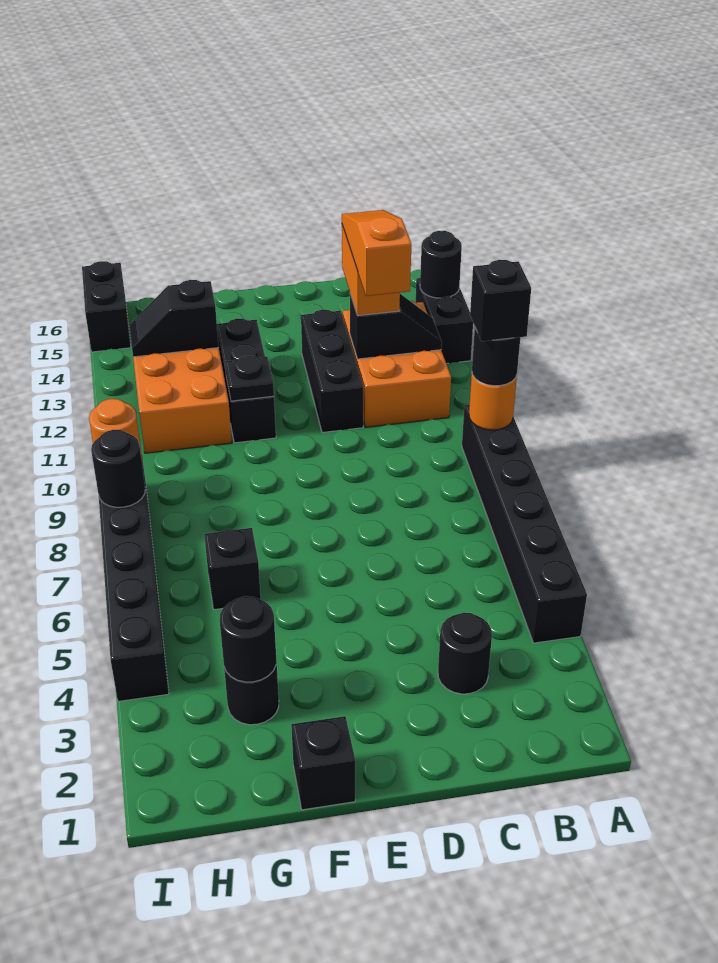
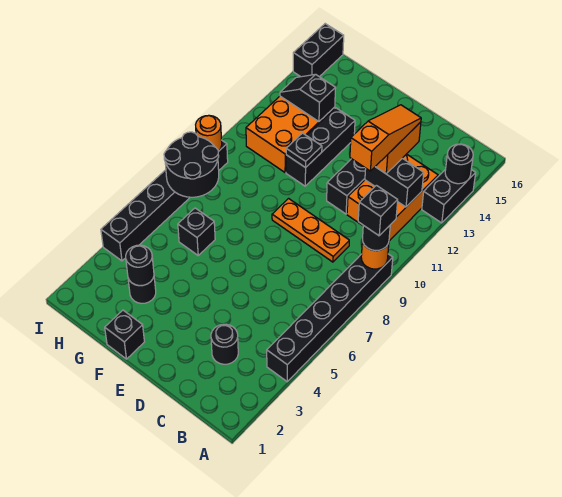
black slope B12:C12 level 2 top C -> black brick B12:C12 level 2
none -> orange plate C9:E9 level 1
black round brick I8 level 2 -> black round brick H7:I8 level 2

